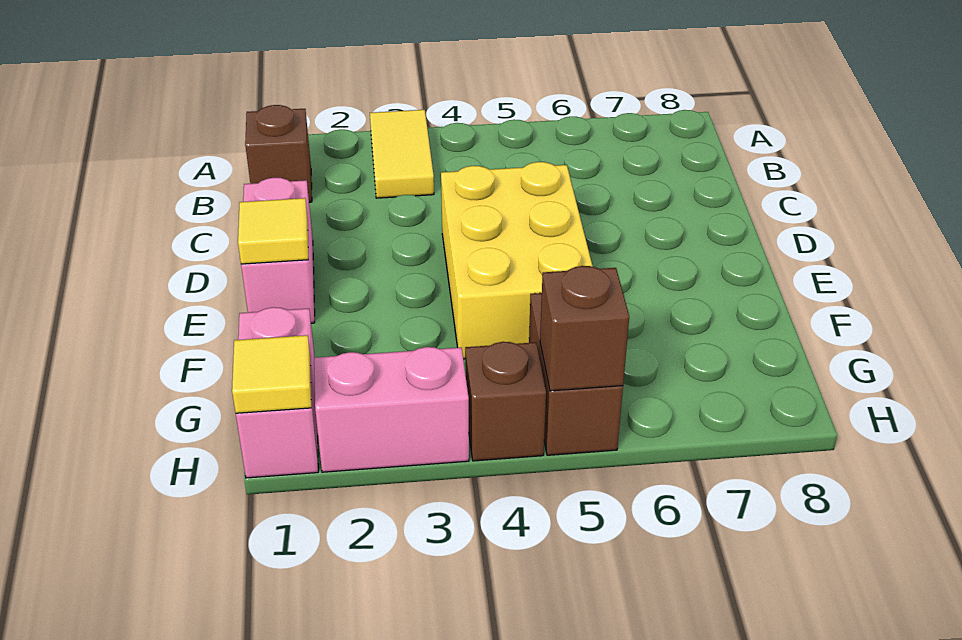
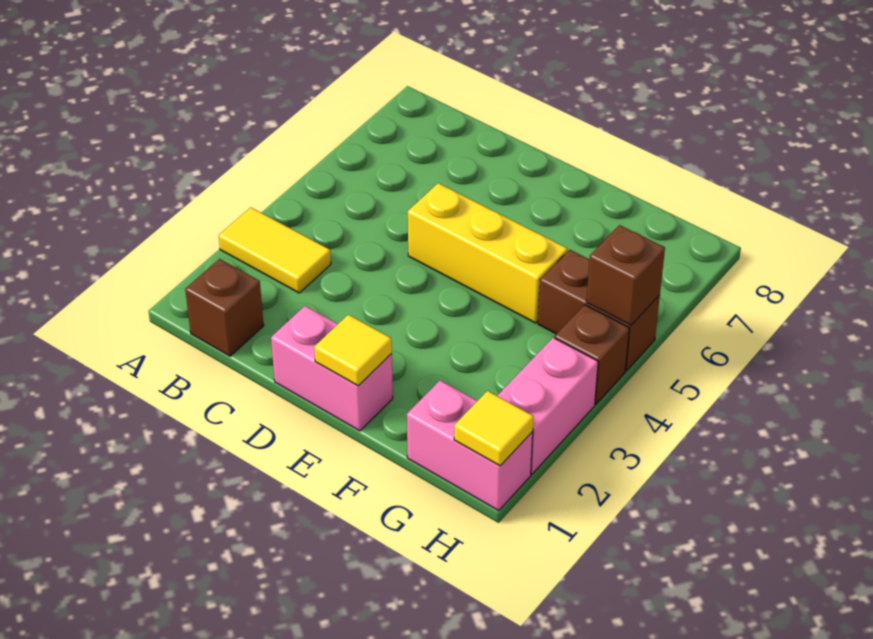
yellow brick D4:F5 level 1 -> yellow brick D5:F5 level 1

